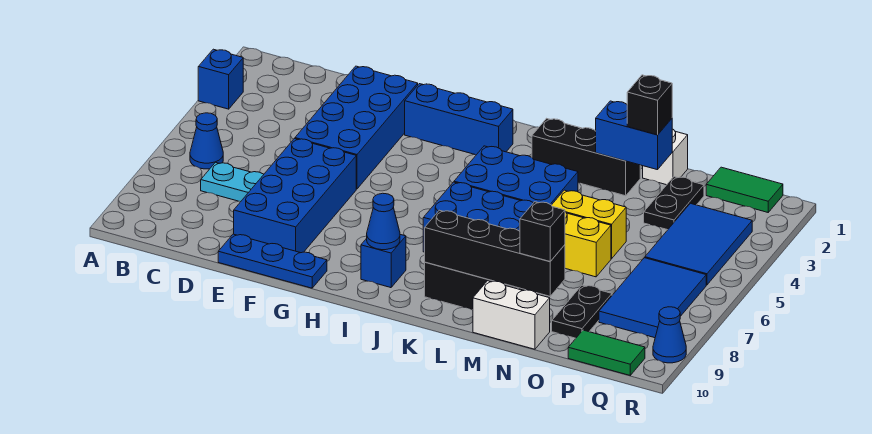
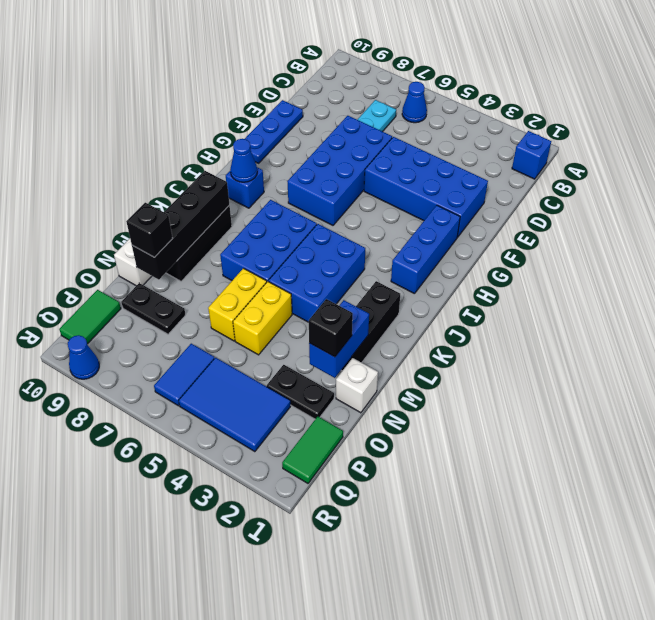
blue brick A3 level 1 -> blue brick B1 level 1
blue brick E6:F9 level 1 -> blue brick E6:H7 level 1
blue tile P6:Q8 level 1 -> blue tile P6:Q6 level 1

